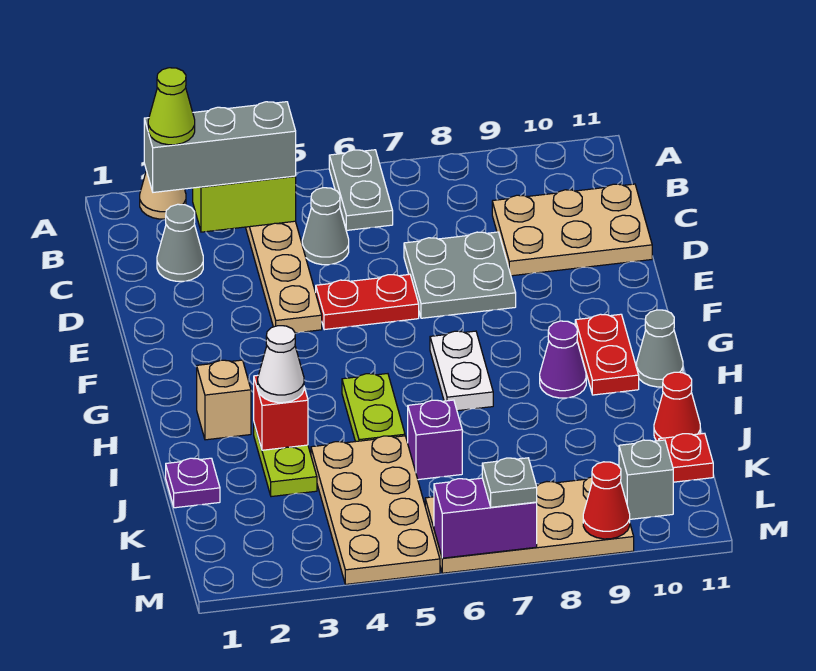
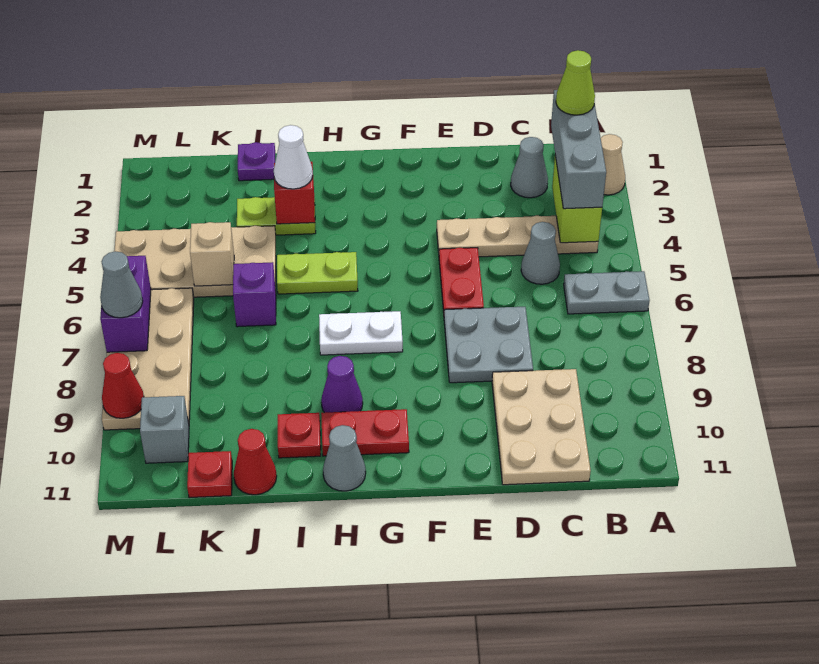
tan brick H2 level 1 -> tan brick K5 level 2
none -> red plate I10 level 1
grey plate M7 level 3 -> grey cone M7 level 3

